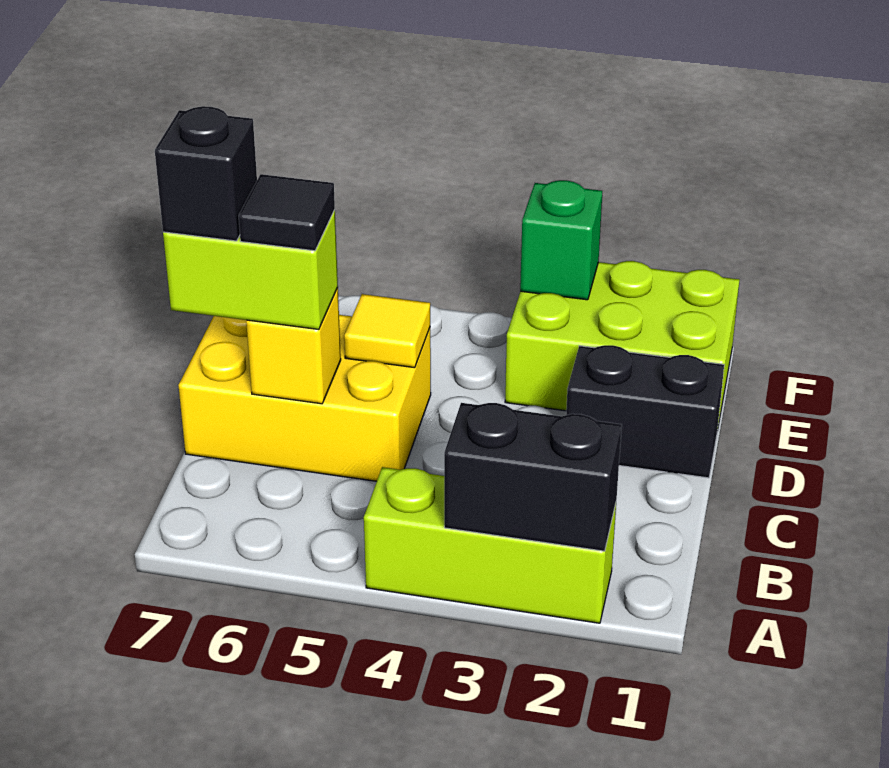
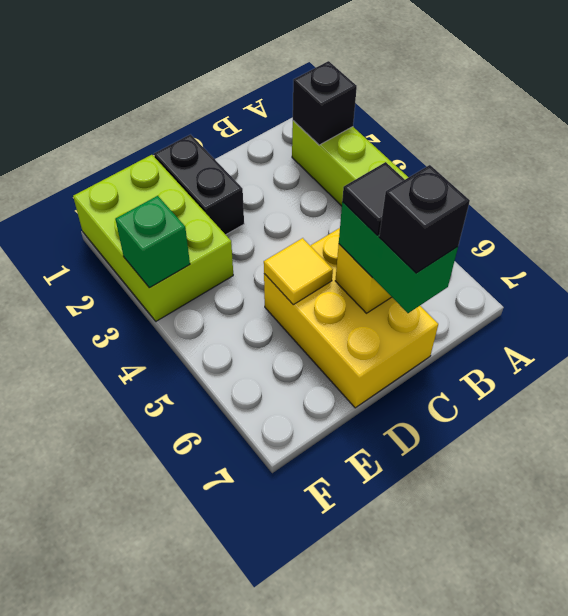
black brick A2:A3 level 2 -> black brick A2 level 2
lime brick C6:C7 level 3 -> green brick C6:C7 level 3

